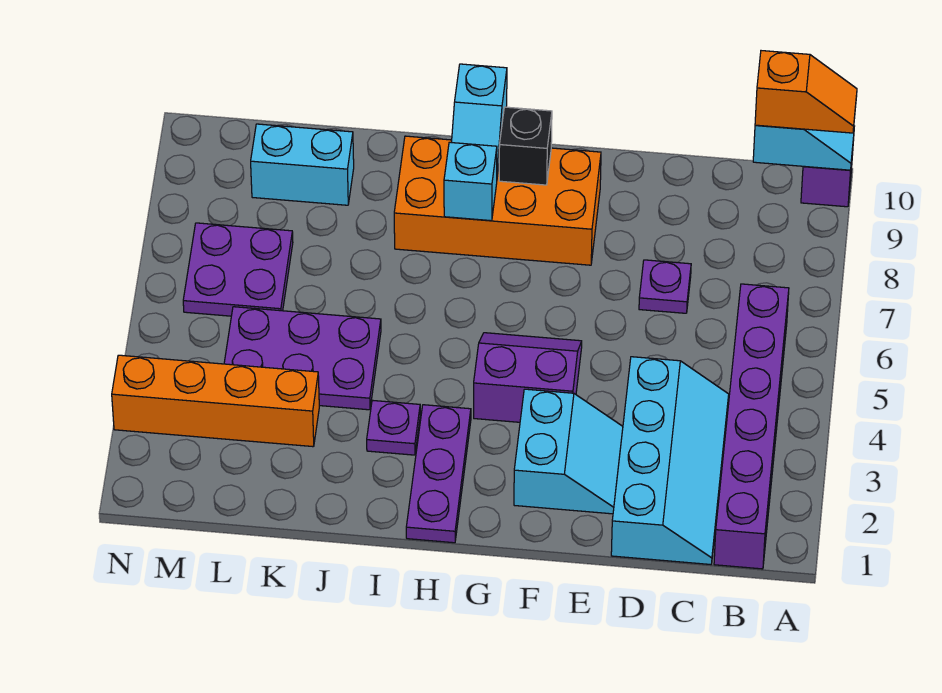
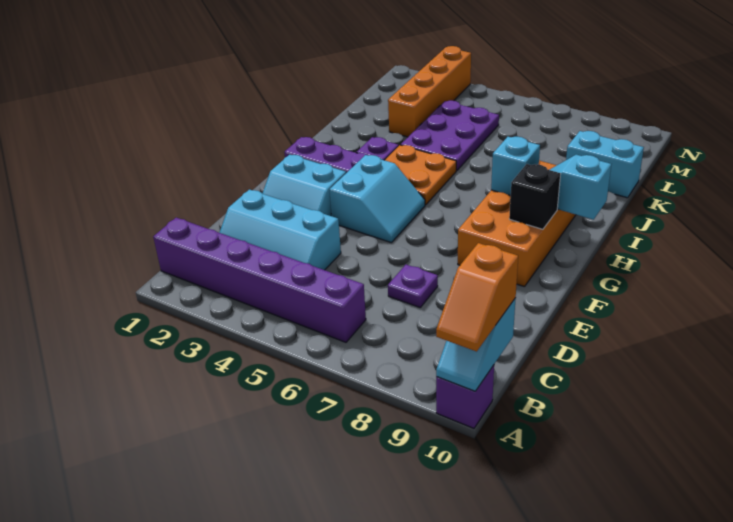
cyan slope C1:D4 level 1 top D -> cyan slope C2:D4 level 1 top D
purple slope F4:G5 level 1 top 4 -> cyan slope F4:G5 level 1 top 4
none -> orange plate H4:I5 level 1
cyan brick K9:L9 level 1 -> cyan brick K9:K10 level 1
purple plate L6:M7 level 1 -> none

